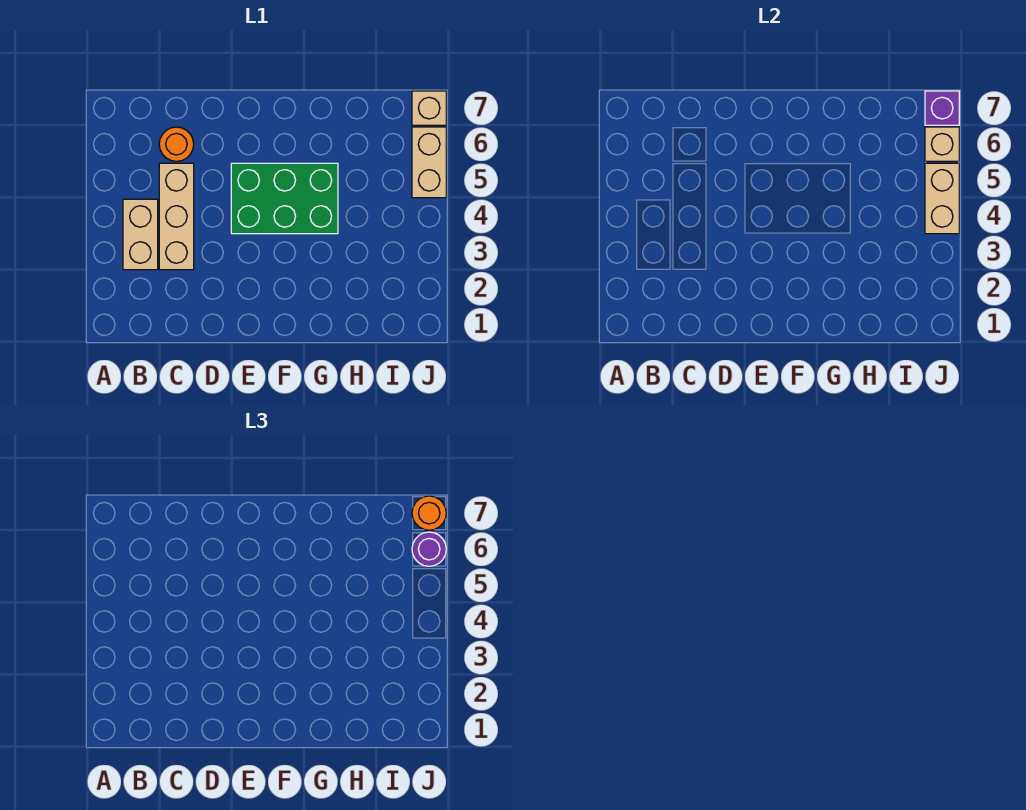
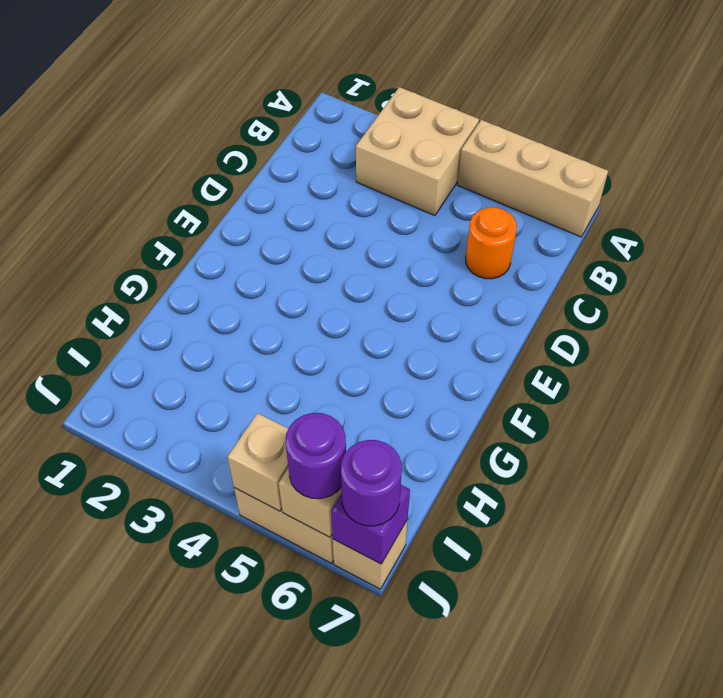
tan brick B3:B4 level 1 -> tan brick A3:B4 level 1
tan brick C3:C5 level 1 -> tan brick A5:A7 level 1
green brick E4:G5 level 1 -> none
tan brick J4:J5 level 2 -> tan brick J5 level 2
orange round brick J7 level 3 -> purple round brick J7 level 3

